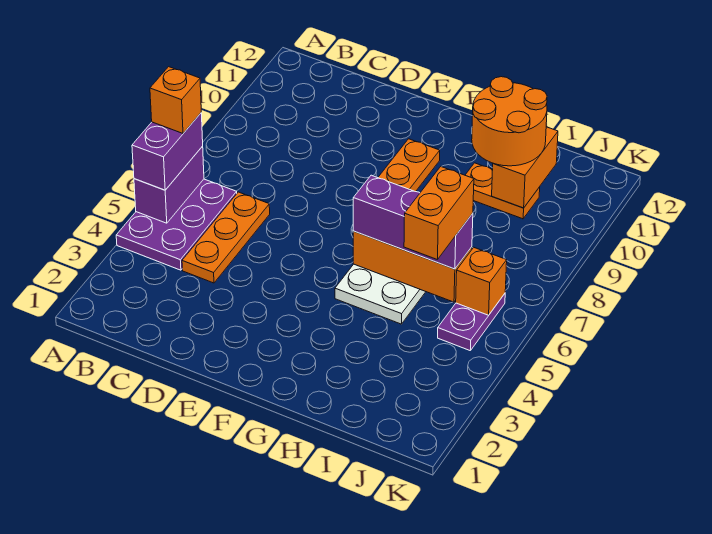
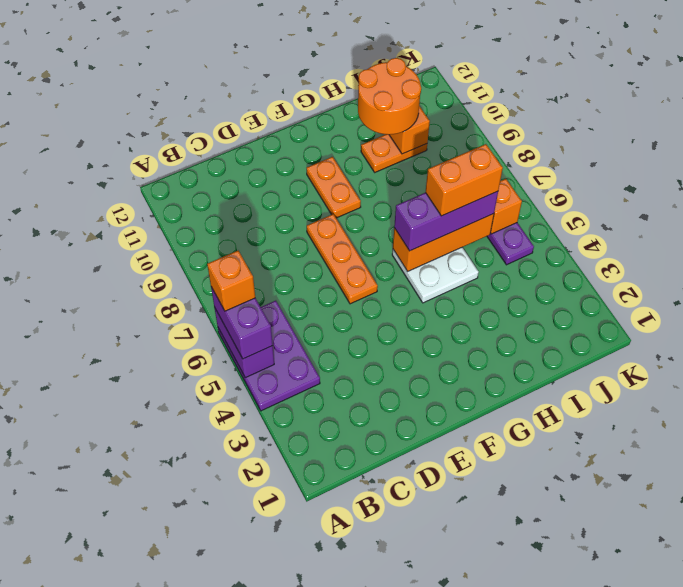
orange plate C4:C6 level 1 -> orange plate E6:E8 level 1
orange brick I5:I6 level 4 -> orange brick H6:I6 level 4

